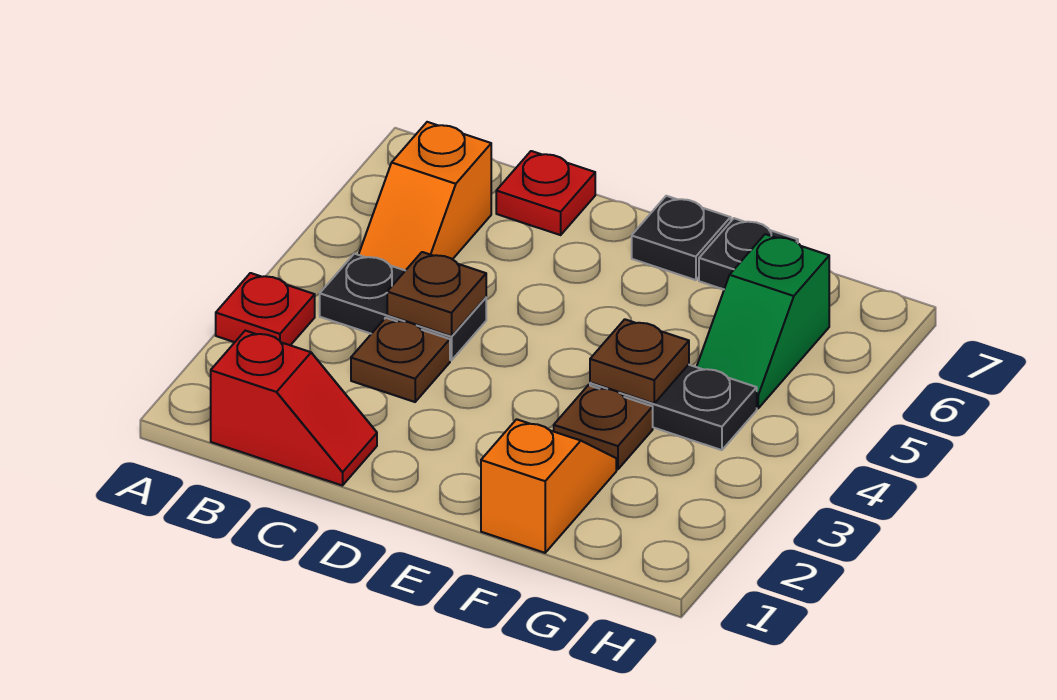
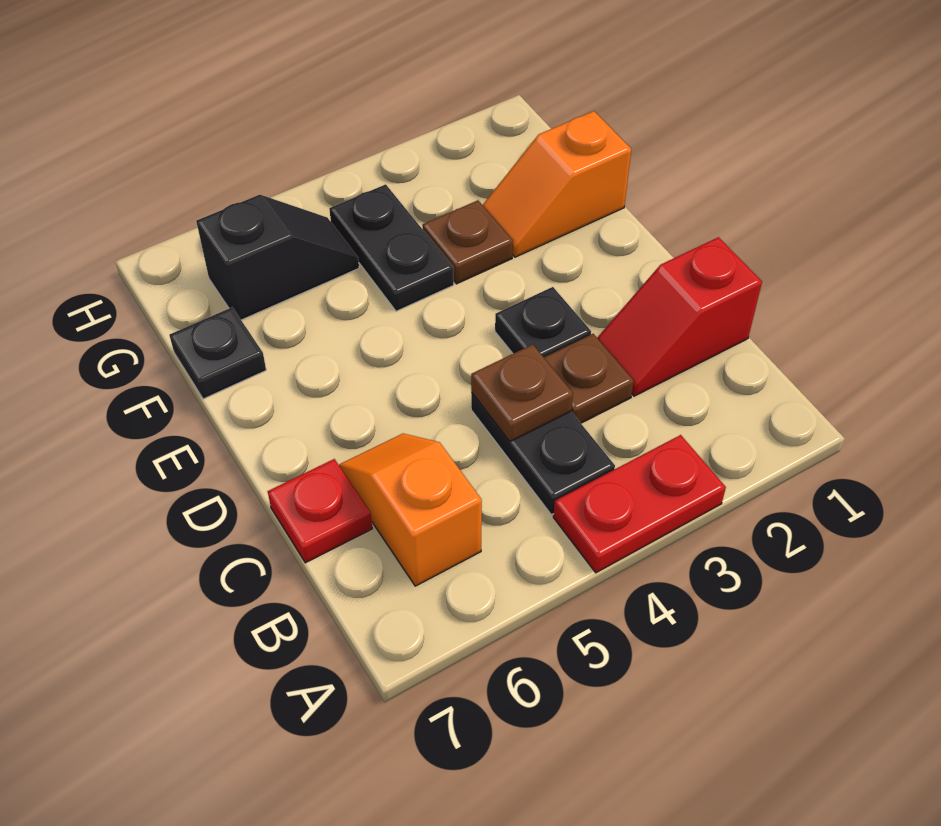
red plate A3 level 1 -> red plate A3:A4 level 1
red slope B1:C1 level 1 top B -> red slope C1:C2 level 1 top 1
orange slope B5:B6 level 1 top 6 -> orange slope B6:C6 level 1 top B
black plate E7 level 1 -> black plate D3 level 1
brown plate F4 level 2 -> none
green slope G5:G6 level 1 top 6 -> black slope G5:G6 level 1 top 6

